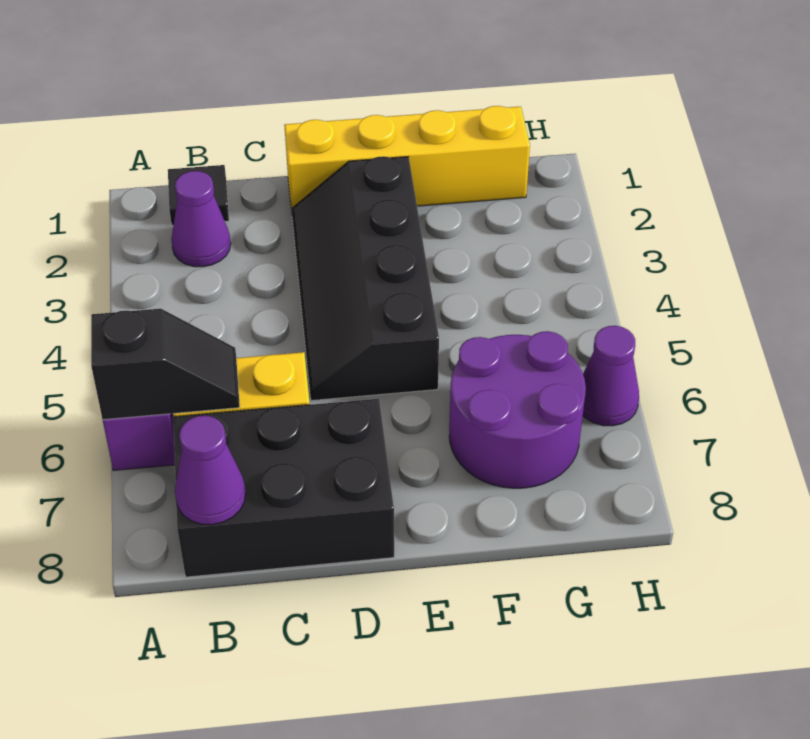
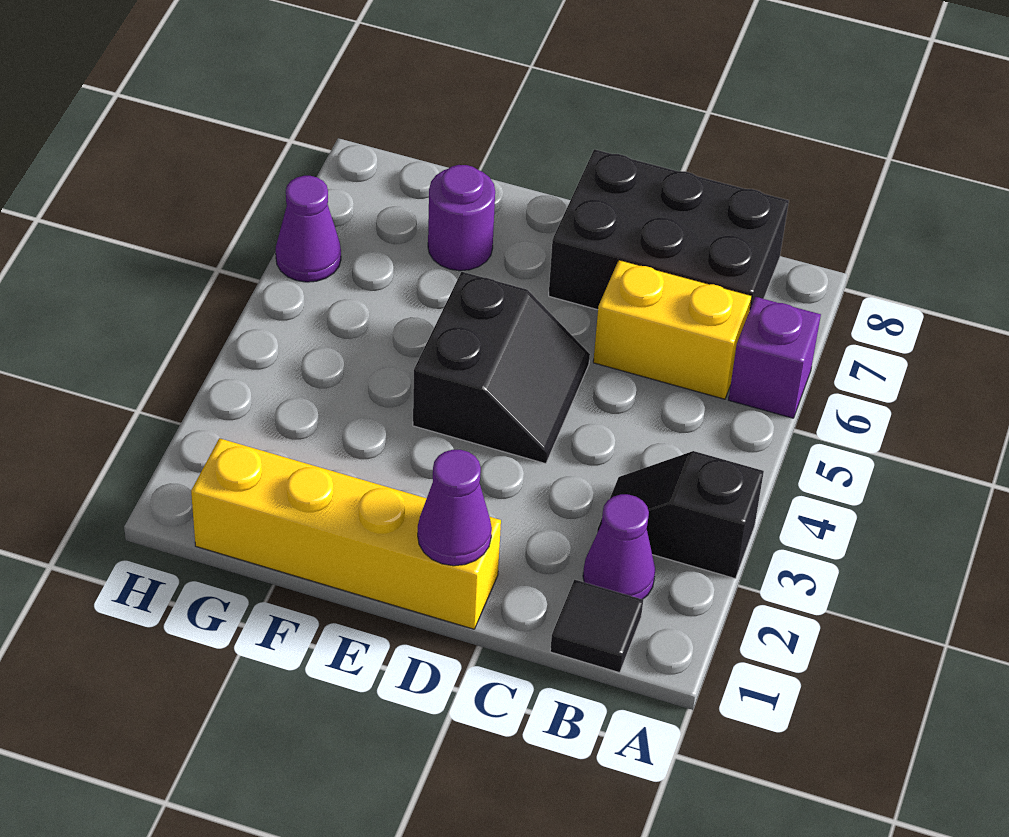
black slope A6:B6 level 2 top A -> black slope A3:B3 level 1 top A
purple cone B8 level 2 -> purple cone D1 level 2
black slope D2:E5 level 1 top E -> black slope D4:E5 level 1 top E
purple round brick F6:G7 level 1 -> purple round brick F7 level 1

